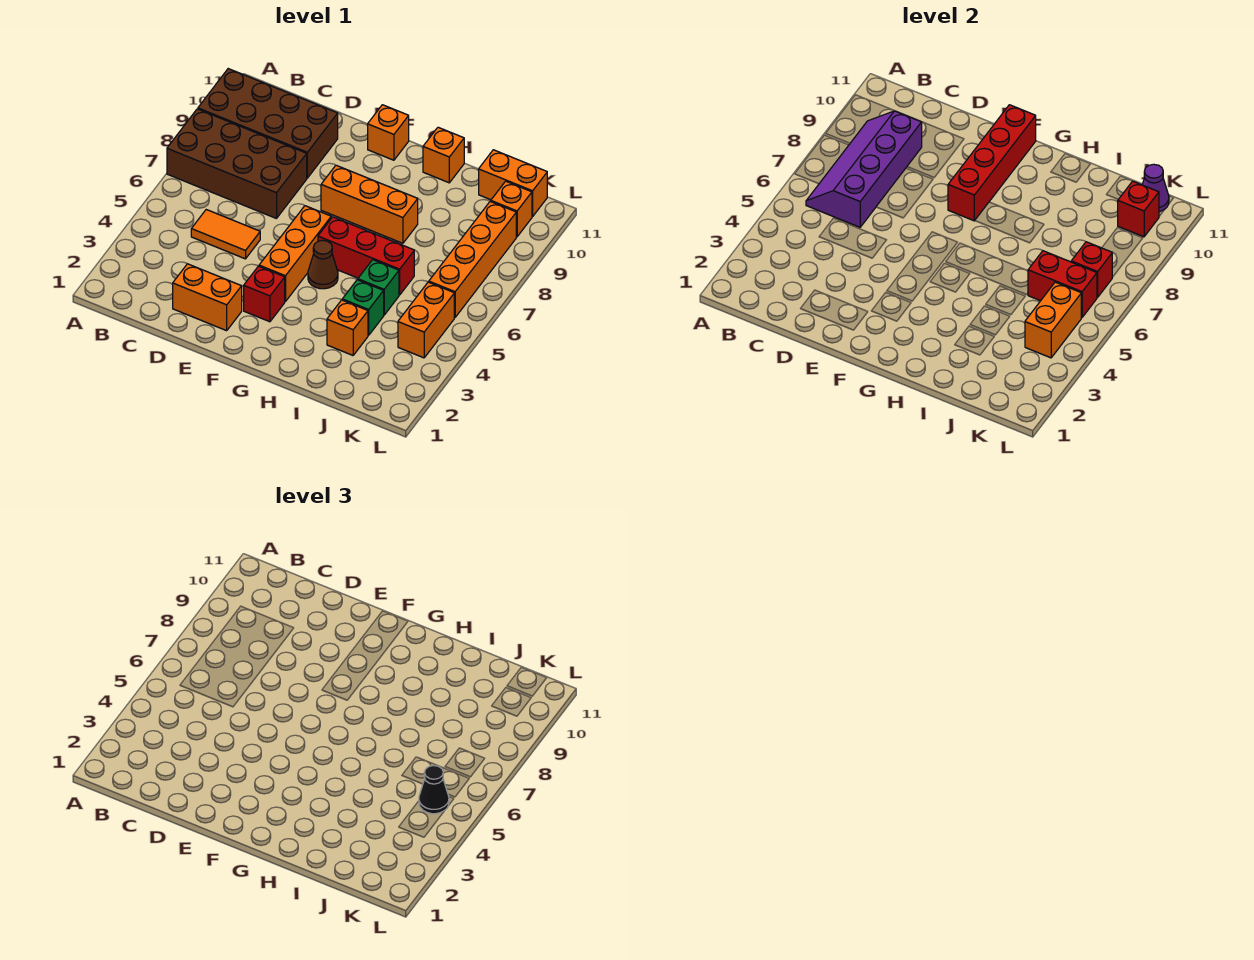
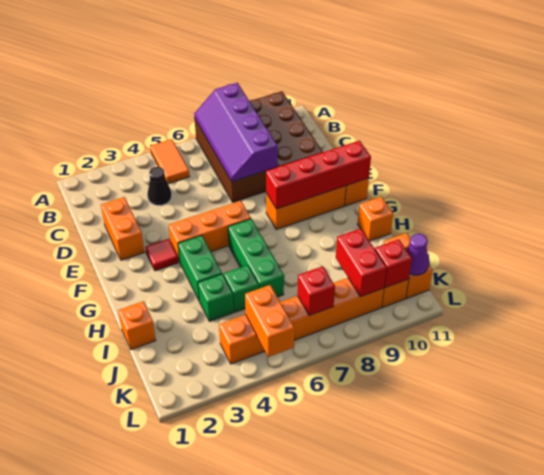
purple slope B6:C9 level 2 top C -> purple slope A7:D8 level 2 top 8
orange tile C5:D5 level 1 -> orange tile A5:B5 level 1
red brick F3 level 1 -> red tile F3 level 1
orange brick F8:H8 level 1 -> orange brick F8:F10 level 1
none -> green brick G4:H4 level 1
brown cone G5 level 1 -> none
red brick G6:I6 level 1 -> green brick G6:I6 level 1
orange brick I3 level 1 -> orange brick I1 level 1
red brick J6:K6 level 2 -> red brick J9:K9 level 2
orange brick K4:K5 level 2 -> orange brick K5:L5 level 2
black cone K5 level 3 -> black cone C4 level 1

